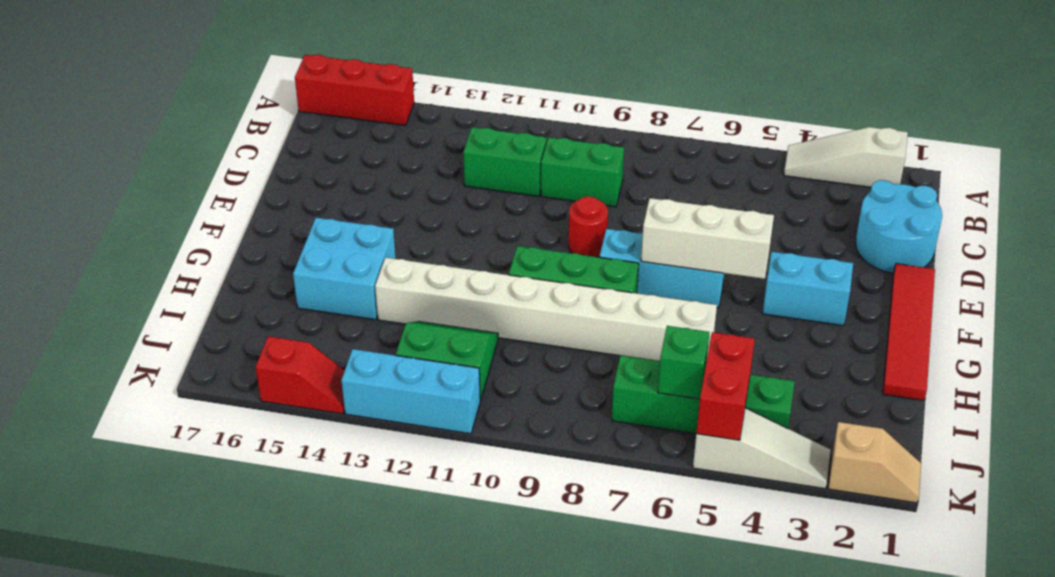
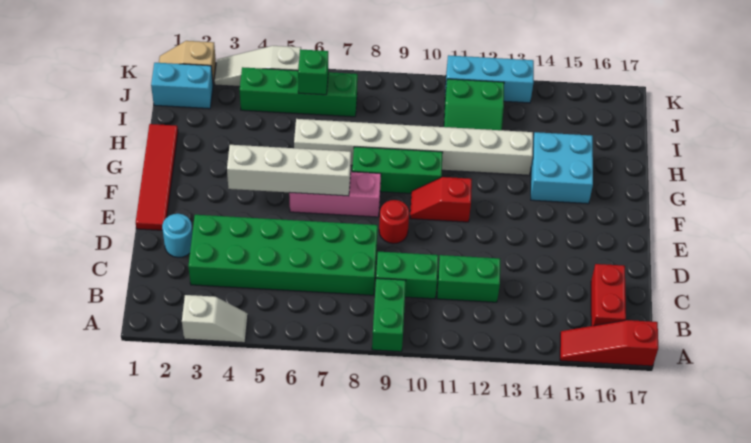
white slope A2:A4 level 1 top 2 -> white slope A3:A4 level 1 top 3
none -> green brick A9:B9 level 1
red brick A15:A17 level 1 -> red slope A15:A17 level 1 top 17
cyan round brick C1:D2 level 1 -> cyan round brick D2 level 1
none -> green brick C3:D8 level 1
cyan brick F3:F4 level 1 -> cyan brick J1:J2 level 1
white brick F5:F7 level 2 -> white brick F4:F7 level 2
cyan brick F6:F8 level 1 -> pink brick F6:F8 level 1
red brick J5:K5 level 2 -> red brick B16:C16 level 1
red slope K14:K15 level 1 top 15 -> red slope F10:F11 level 1 top 11

